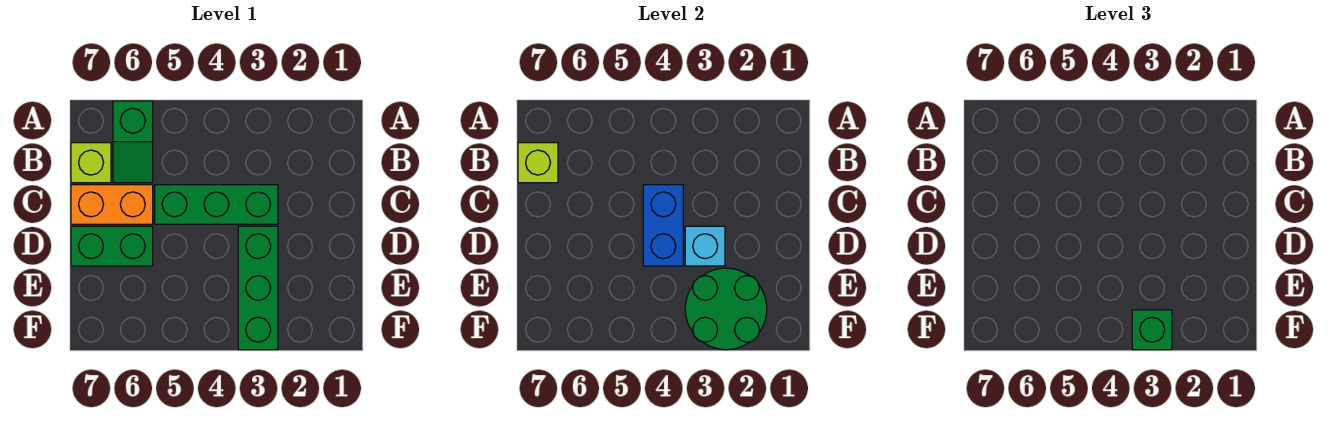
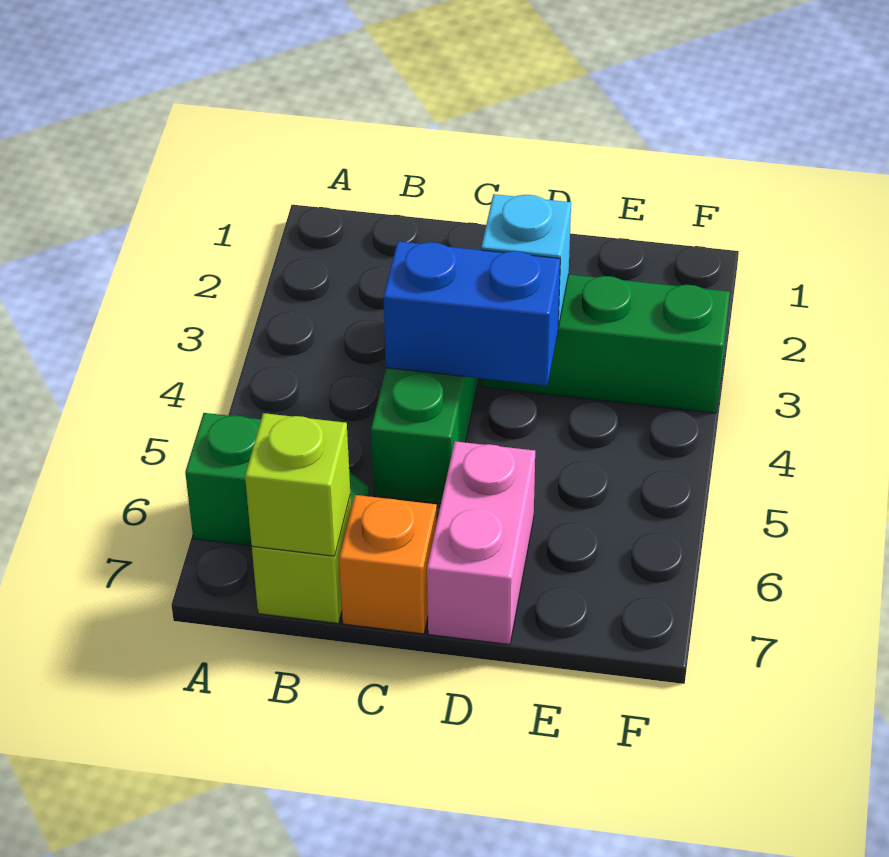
orange brick C6:C7 level 1 -> orange brick C7 level 1
green brick D6:D7 level 1 -> pink brick D6:D7 level 1
green round brick E2:F3 level 2 -> none
green brick F3 level 3 -> none

